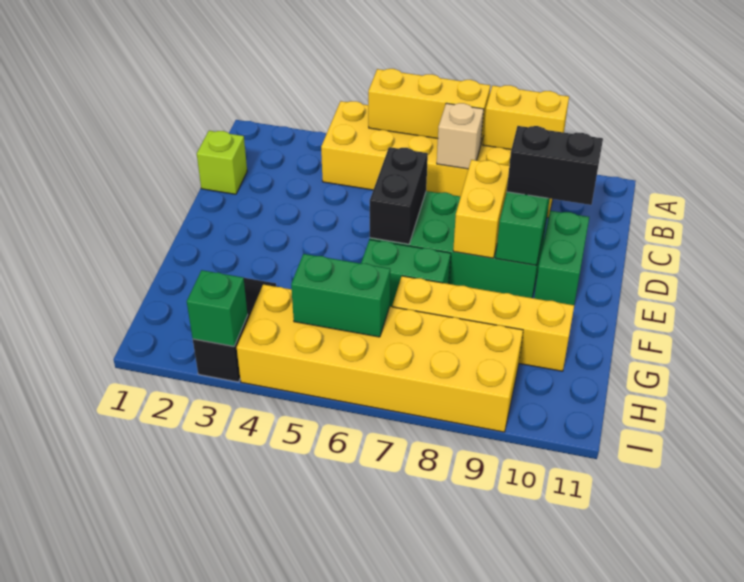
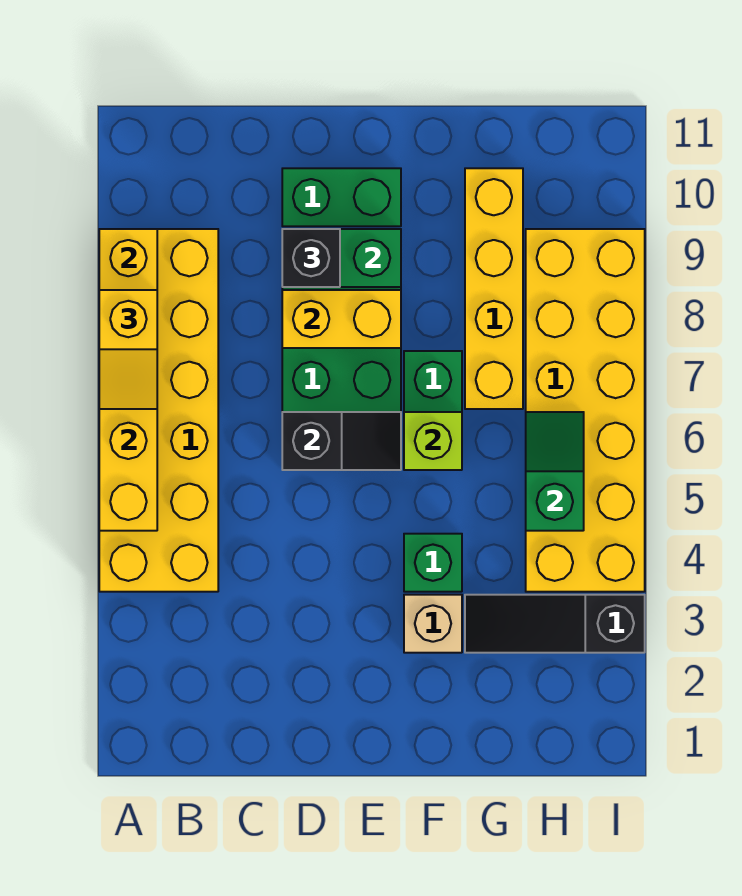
none -> yellow slope A7:A8 level 3 top 8
tan brick B7 level 2 -> tan brick F3 level 1
lime brick C1 level 1 -> lime brick F6 level 2
black brick D6:E6 level 2 -> black slope D6:E6 level 2 top D
black brick D9:D10 level 3 -> black brick D9 level 3
green brick H5:H6 level 2 -> green slope H5:H6 level 2 top 5
green brick I3 level 2 -> green brick F4 level 1

